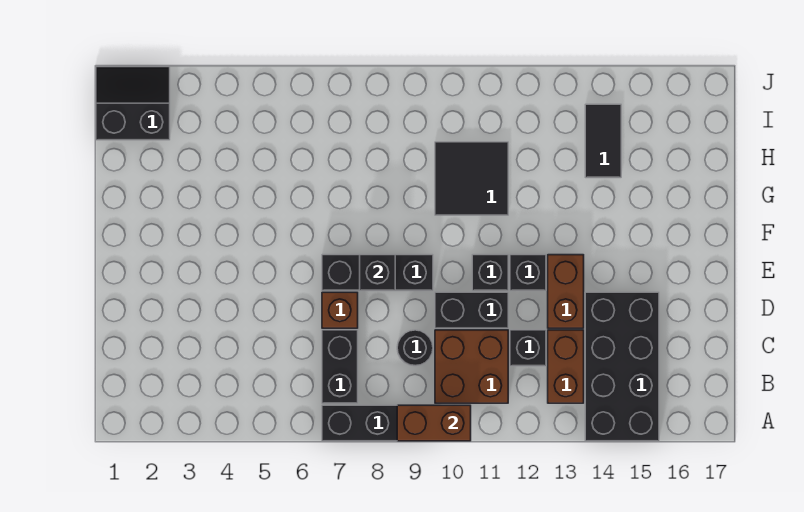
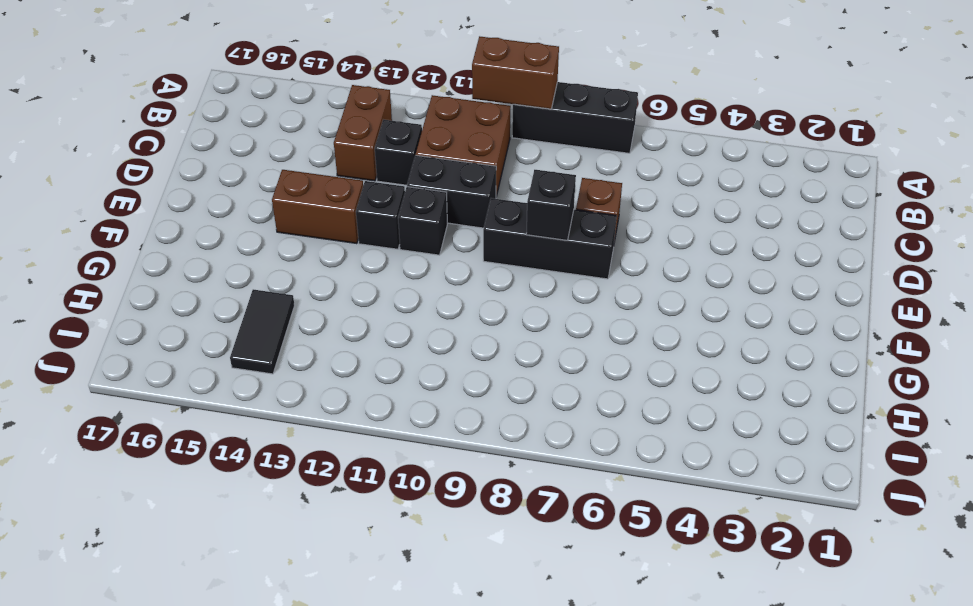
black brick A14:D15 level 1 -> none
black brick B7:C7 level 1 -> none
black round brick C9 level 1 -> none
brown brick D13:E13 level 1 -> brown brick E13:E14 level 1
black tile G10:H11 level 1 -> none
black slope I1:J2 level 1 top I -> none

